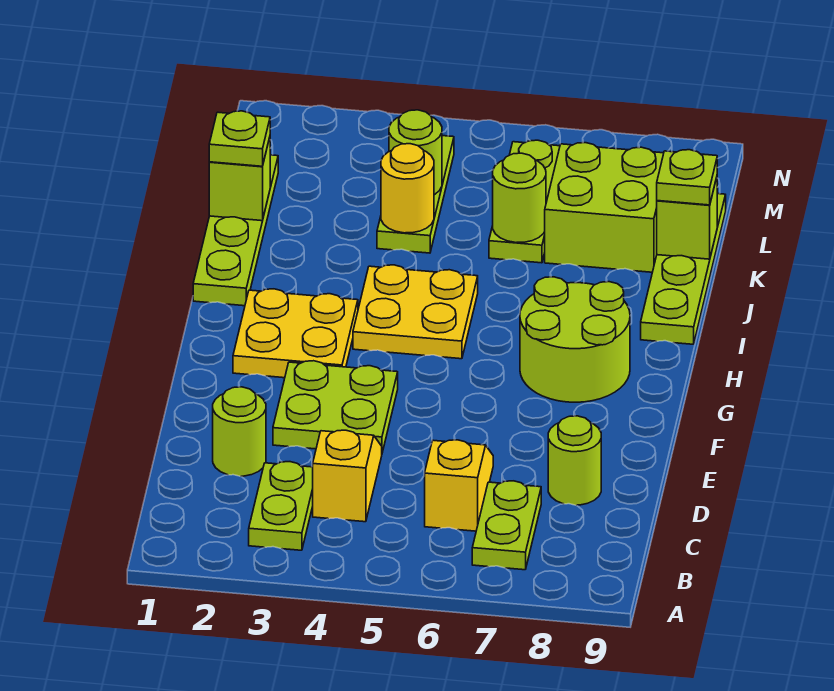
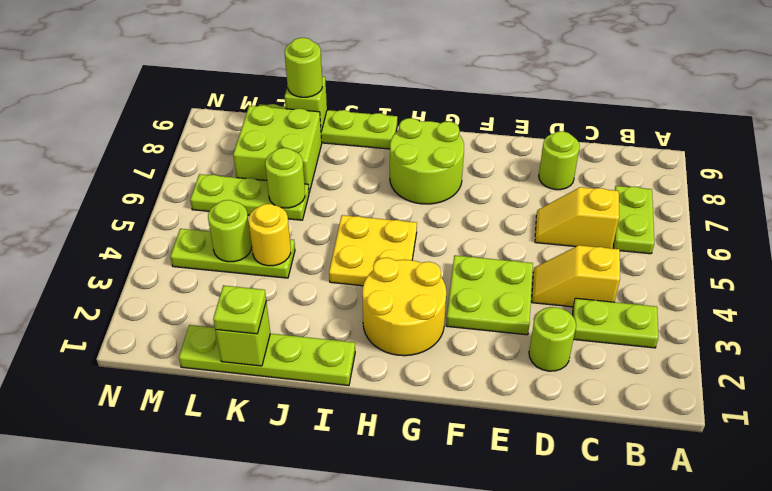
lime plate B7:C7 level 1 -> lime plate B6:B7 level 1
yellow plate G2:H3 level 1 -> yellow round brick G2:H3 level 1
lime plate K9 level 3 -> lime round brick K9 level 3

